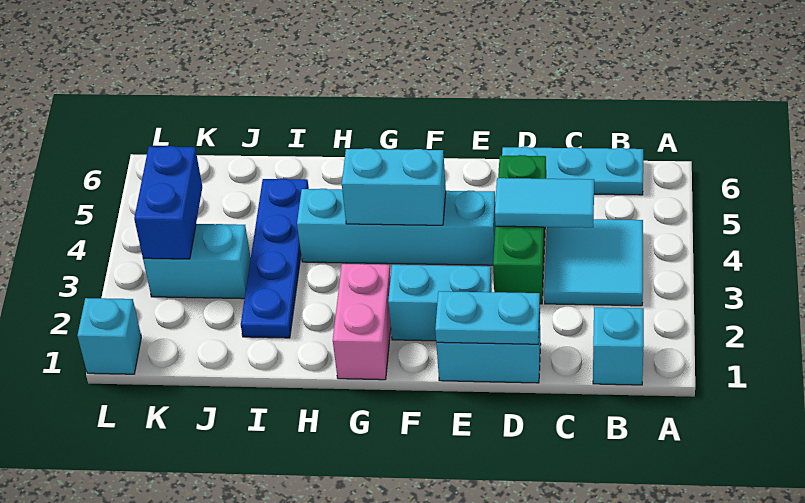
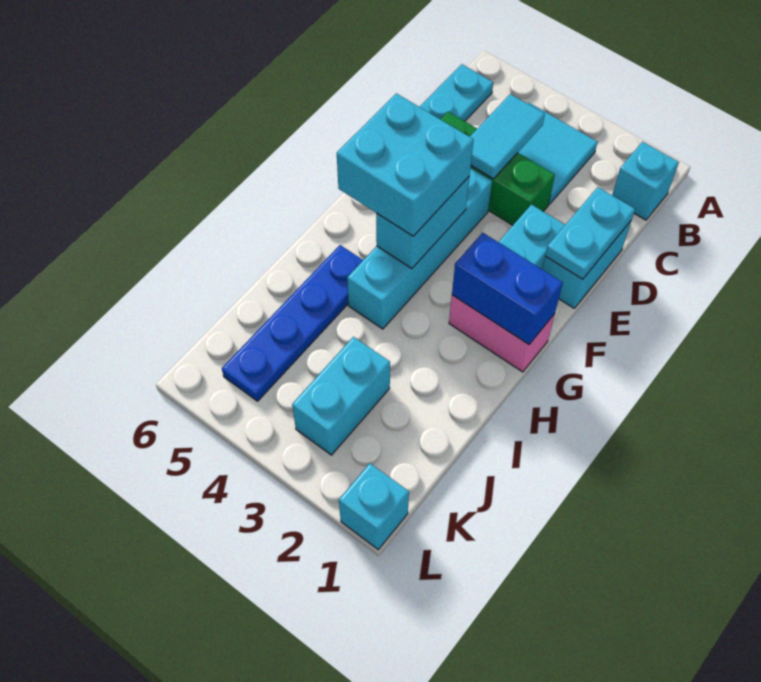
none -> cyan brick F4:G5 level 3
blue plate I2:I5 level 1 -> blue plate H5:K5 level 1
blue brick K3:K4 level 2 -> blue brick G1:G2 level 2

